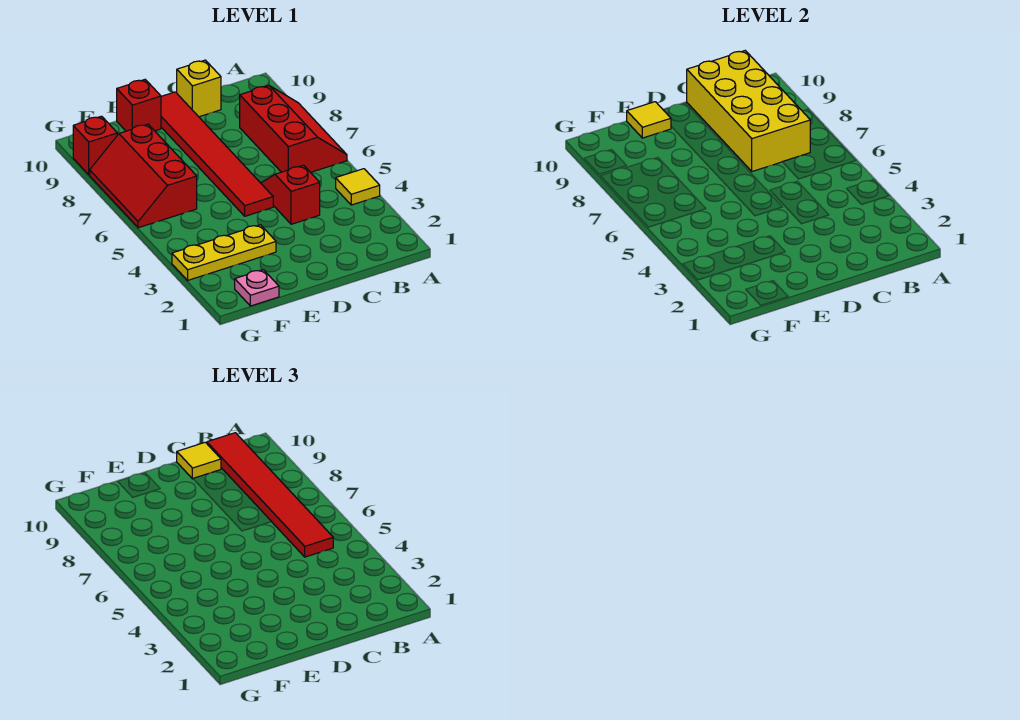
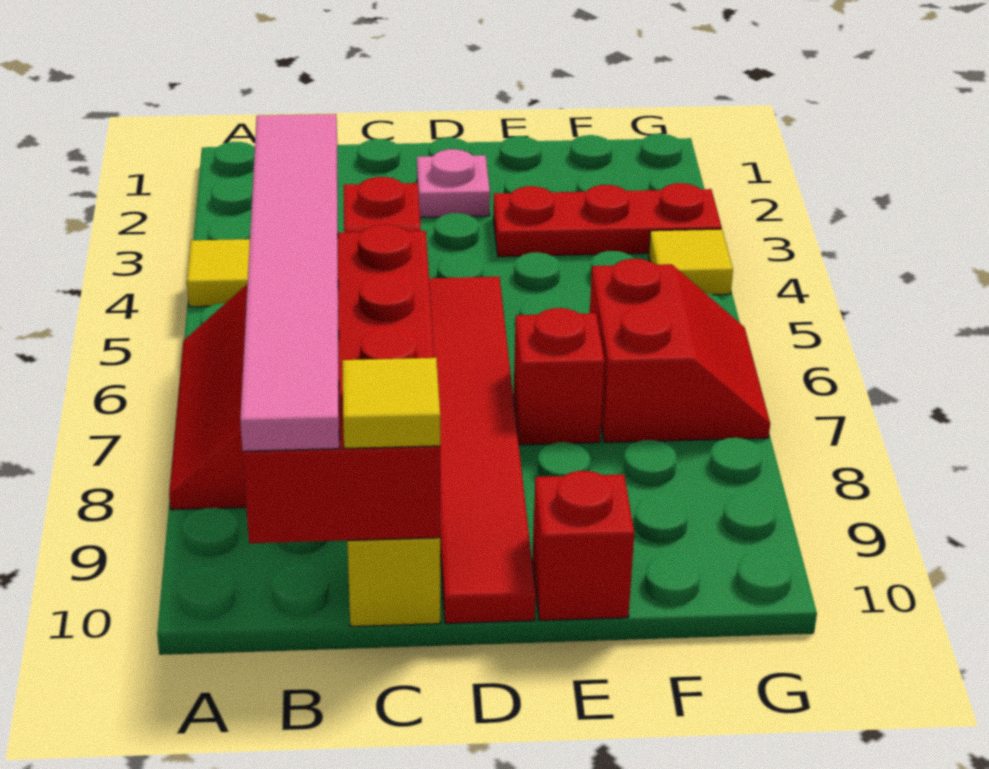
red tile B5:B10 level 3 -> pink tile B5:B10 level 3
yellow brick B7:C10 level 2 -> red brick B7:C10 level 2
yellow plate E3:G3 level 1 -> red plate E3:G3 level 1
yellow tile E10 level 2 -> yellow tile G4 level 1
pink plate F1 level 1 -> pink plate D2 level 1
red slope F6:G8 level 1 top F -> red slope F6:G7 level 1 top F
red brick G9 level 1 -> red brick E7 level 1

